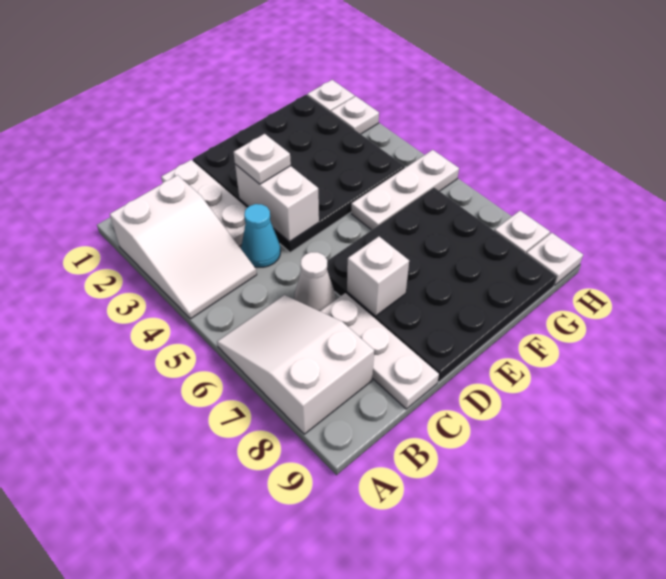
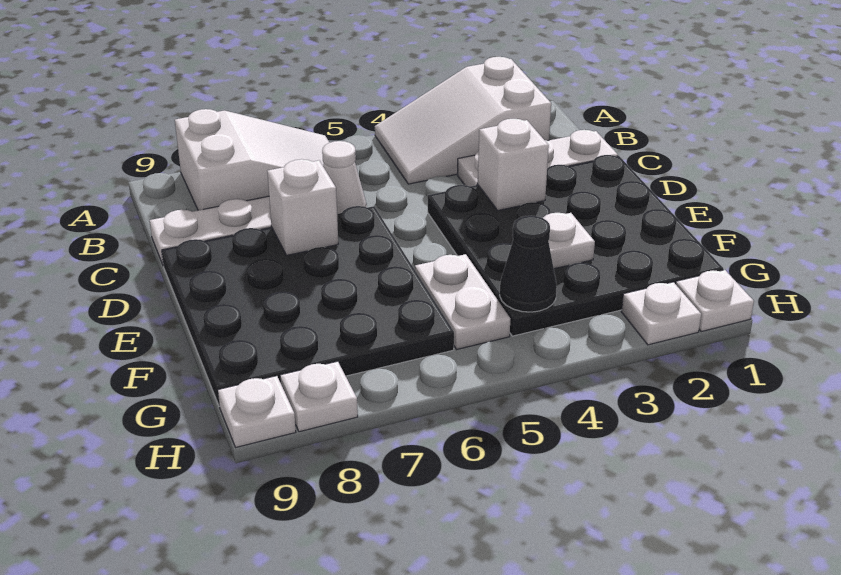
cyan cone C4 level 1 -> none
white brick D3:D4 level 2 -> white brick D3 level 2
white plate D3 level 3 -> white plate F3 level 2
white plate F5:H5 level 1 -> white plate F5:G5 level 1
none -> black cone G4 level 2

